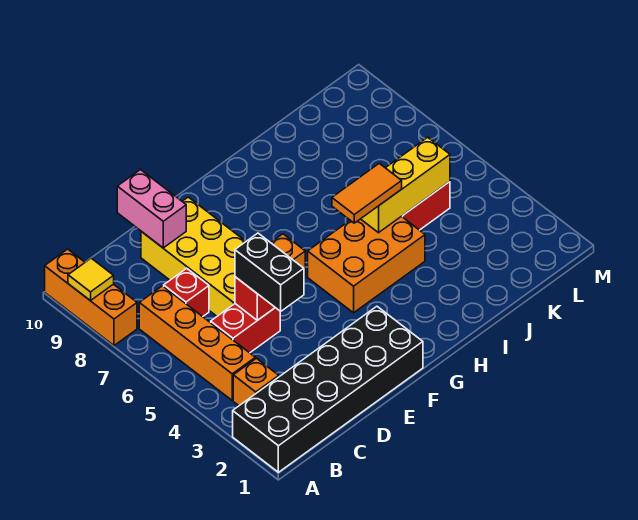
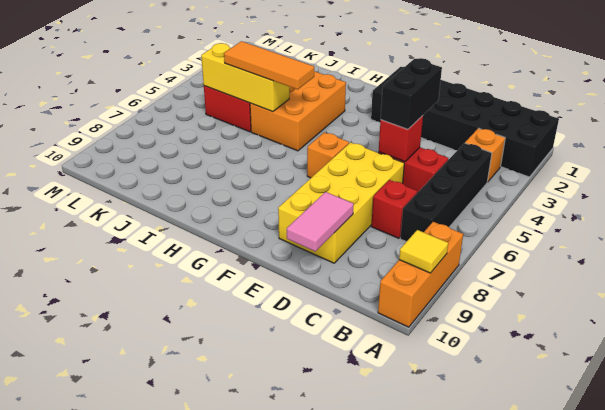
orange brick B4:B7 level 1 -> black brick B4:B7 level 1
pink brick D9:D10 level 2 -> pink tile D9:D10 level 2
orange brick G4:I5 level 1 -> orange brick H3:I5 level 1
orange tile H5:I5 level 3 -> orange tile H5:J5 level 3

